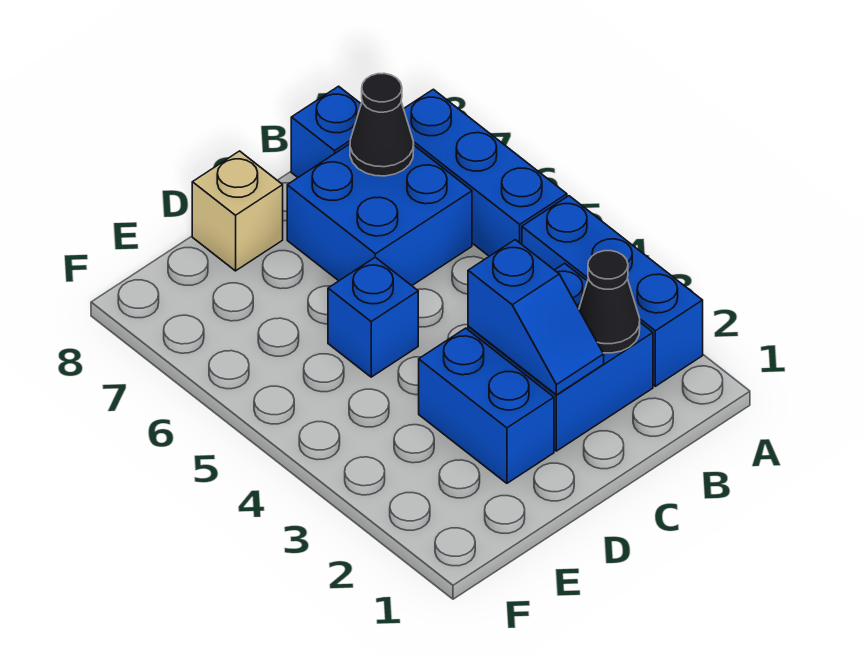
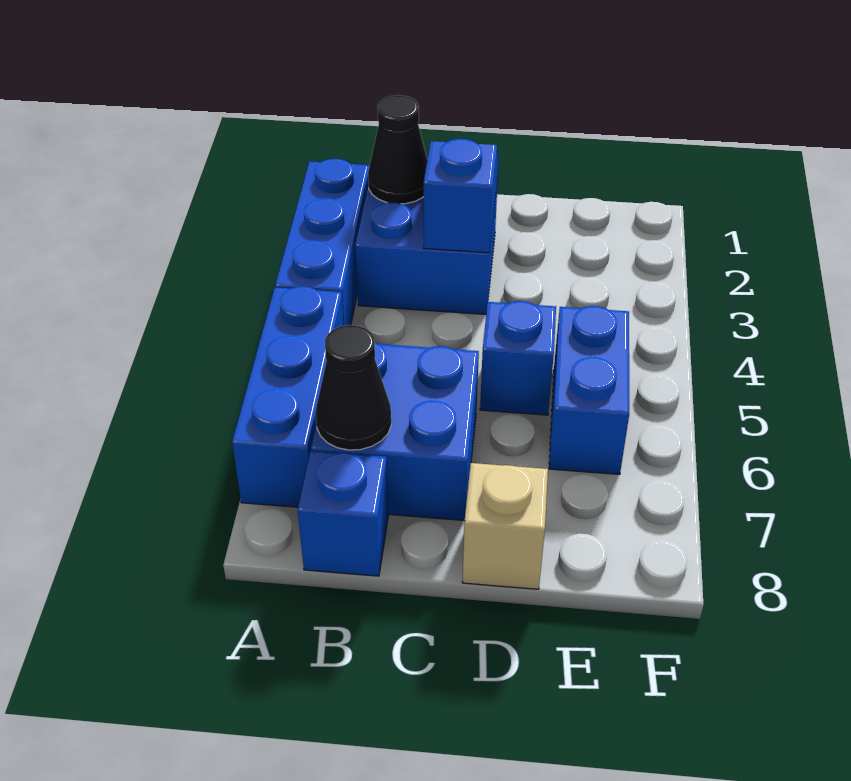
blue brick D2:D3 level 1 -> blue brick E5:E6 level 1

